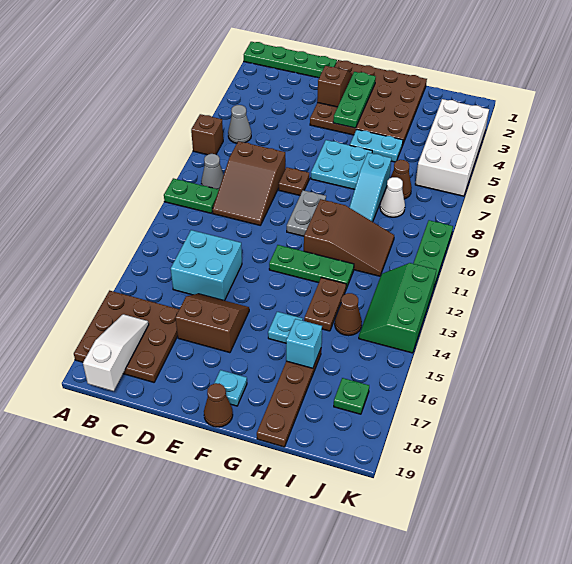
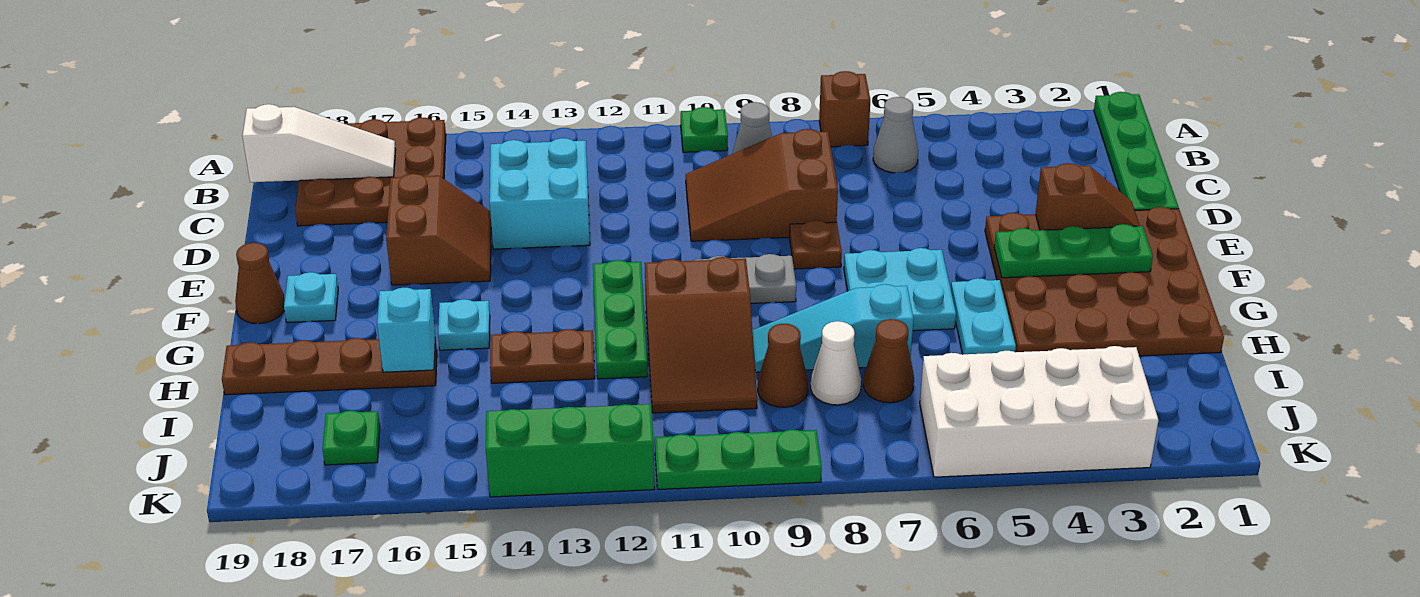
green plate A10:B10 level 1 -> green plate A10 level 1
brown cone I14 level 1 -> brown cone I9 level 1

